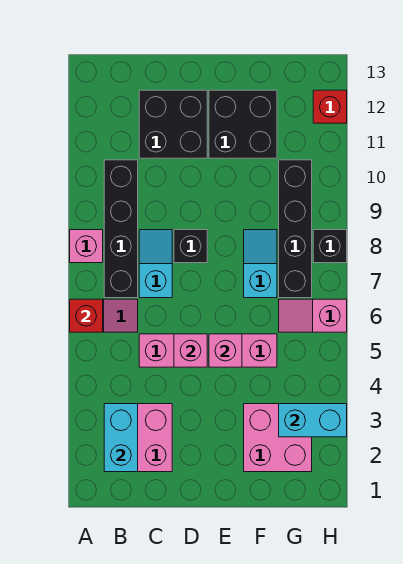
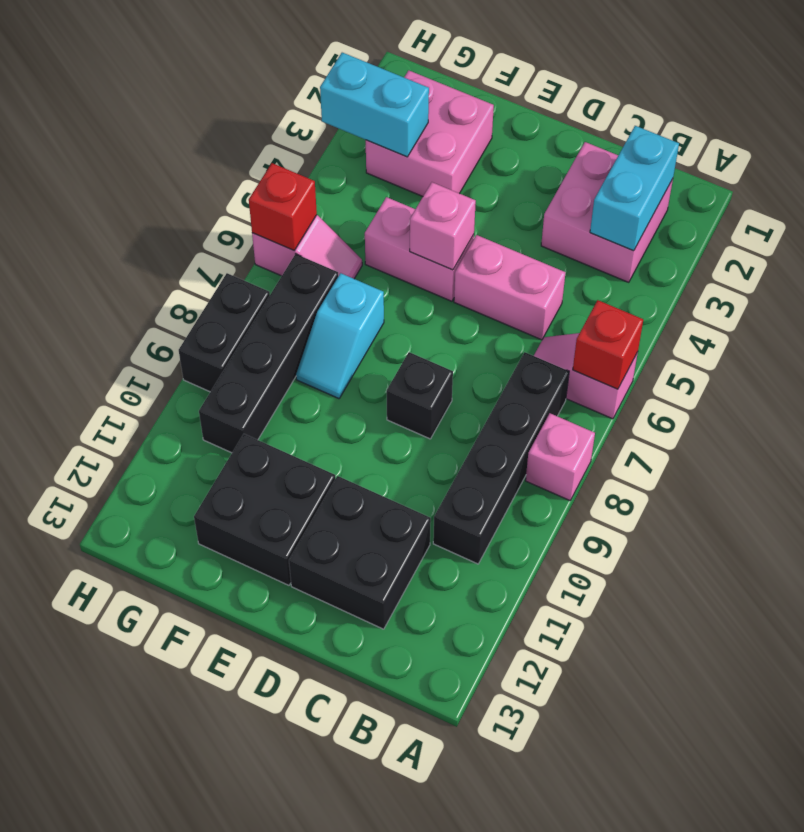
cyan slope C7:C8 level 1 top 7 -> none
pink brick D5 level 2 -> none
black brick H8 level 1 -> black brick H8:H9 level 1
red brick H12 level 1 -> red brick H6 level 2

